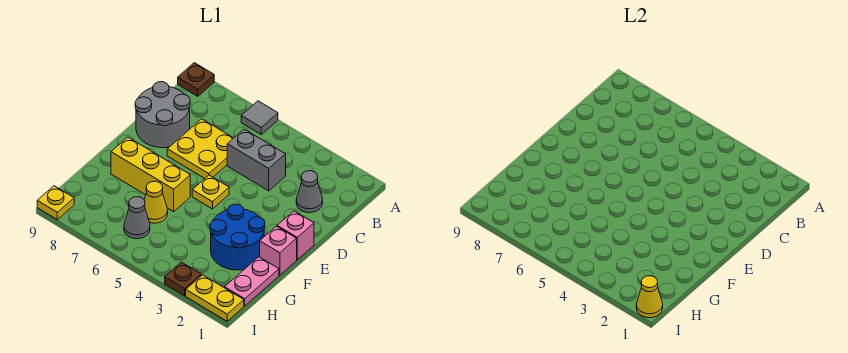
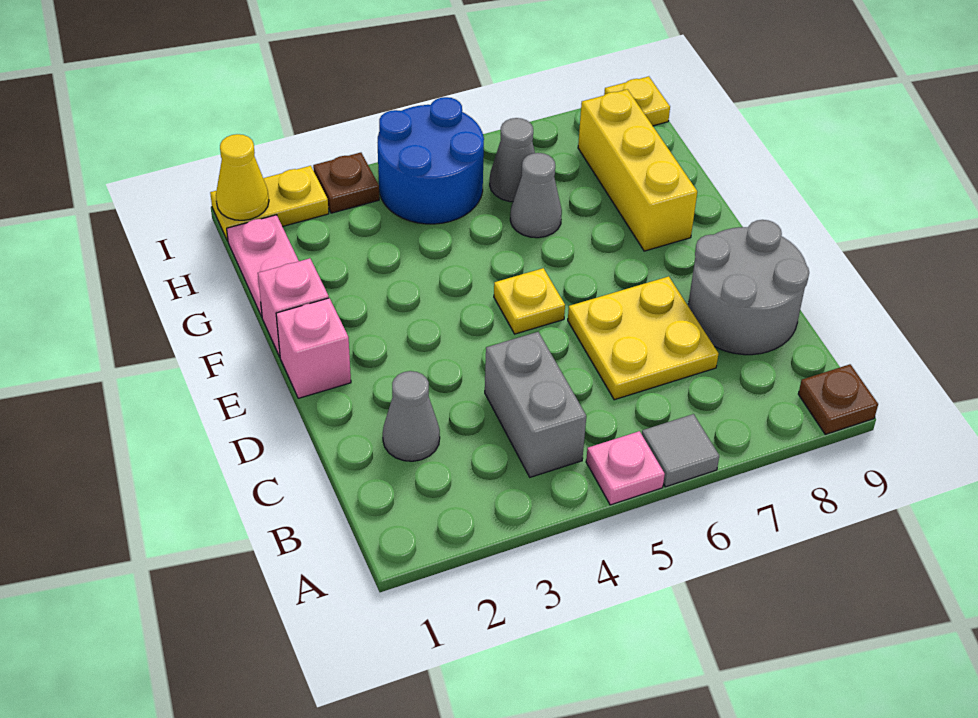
none -> pink plate A5 level 1
grey brick C4:C5 level 1 -> grey brick B4:C4 level 1
blue round brick F2:G3 level 1 -> blue round brick H4:I5 level 1
yellow brick F6:F8 level 1 -> yellow brick F8:H8 level 1
yellow cone G6 level 1 -> grey cone G6 level 1

